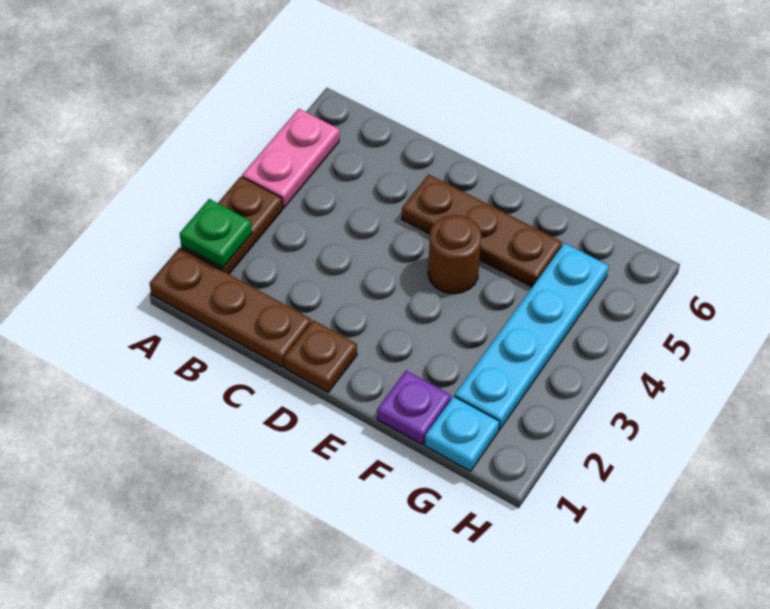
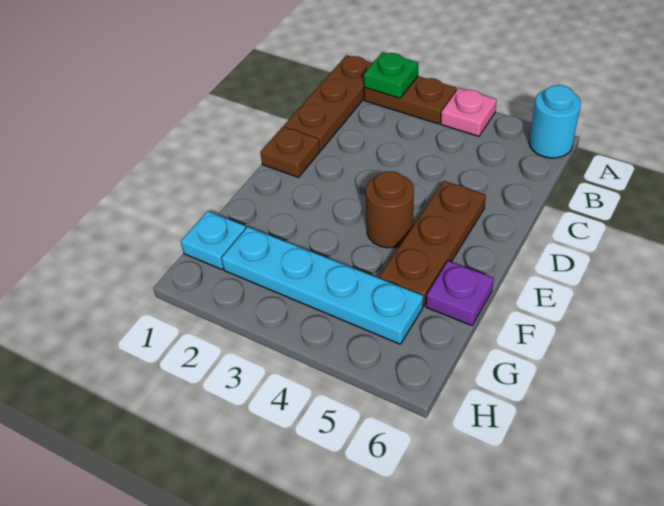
pink plate A4:A5 level 1 -> pink plate A4 level 1
none -> cyan round brick A6 level 1
purple plate F1 level 1 -> purple plate F6 level 1

